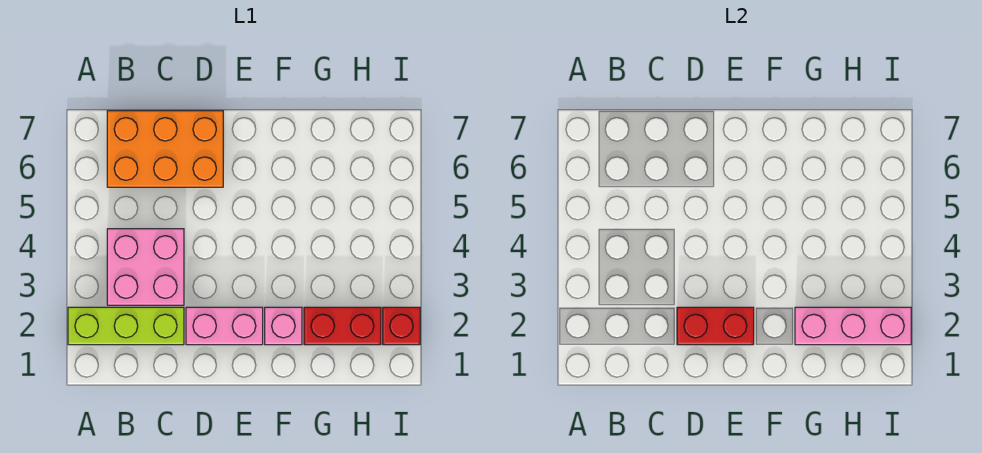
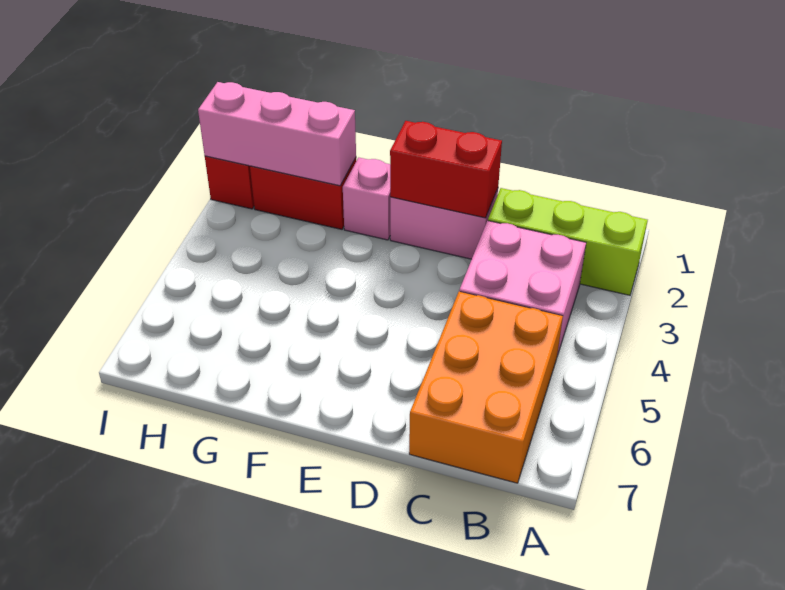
orange brick B6:D7 level 1 -> orange brick B5:C7 level 1

